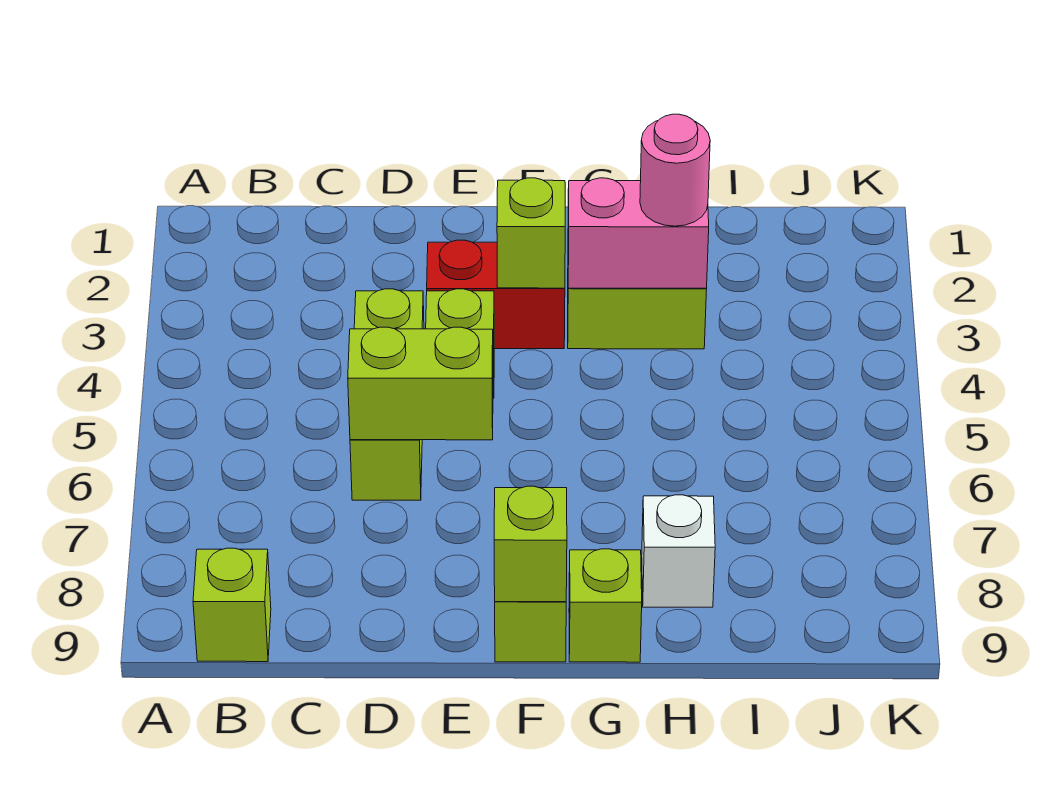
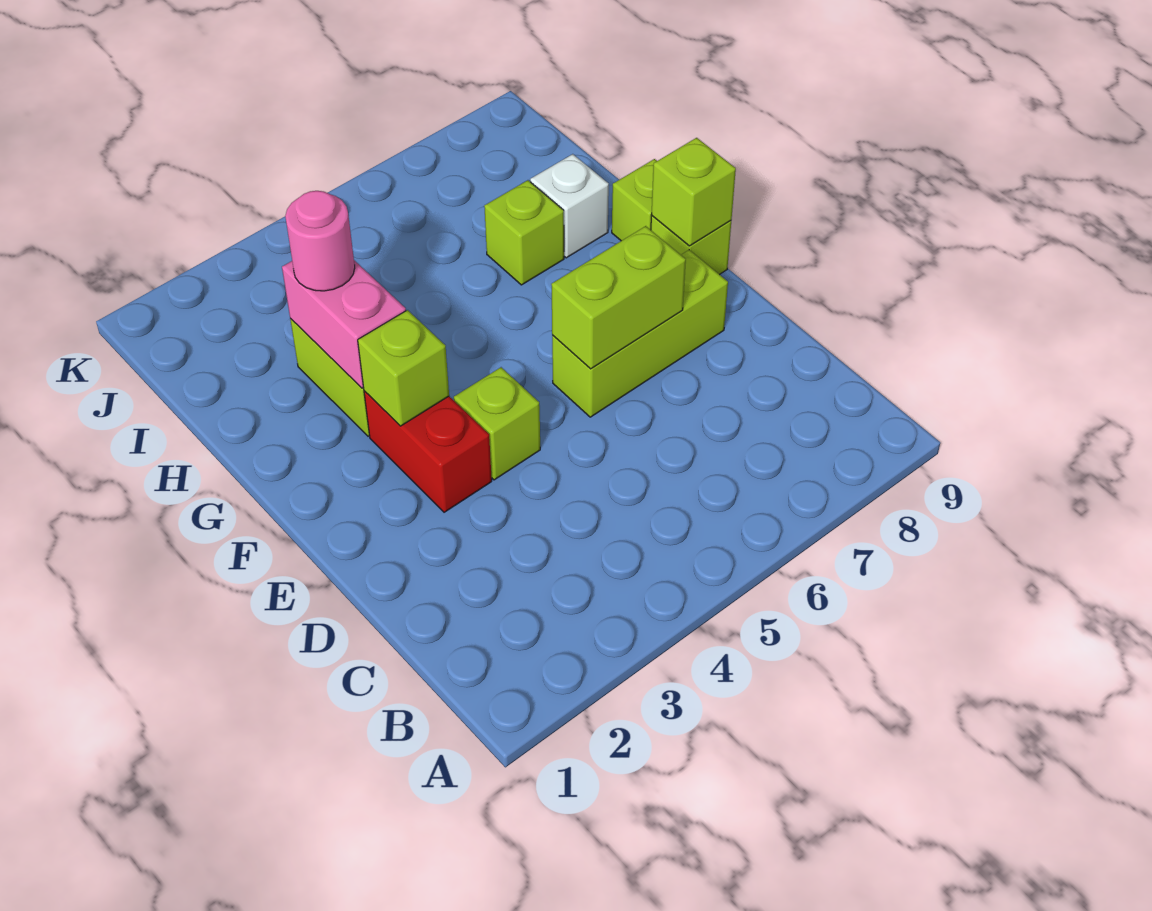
lime brick B9 level 1 -> lime brick H7 level 1
lime brick D4:D6 level 1 -> lime brick E6:E8 level 1
lime brick D6:E6 level 2 -> lime brick E6:E7 level 2

